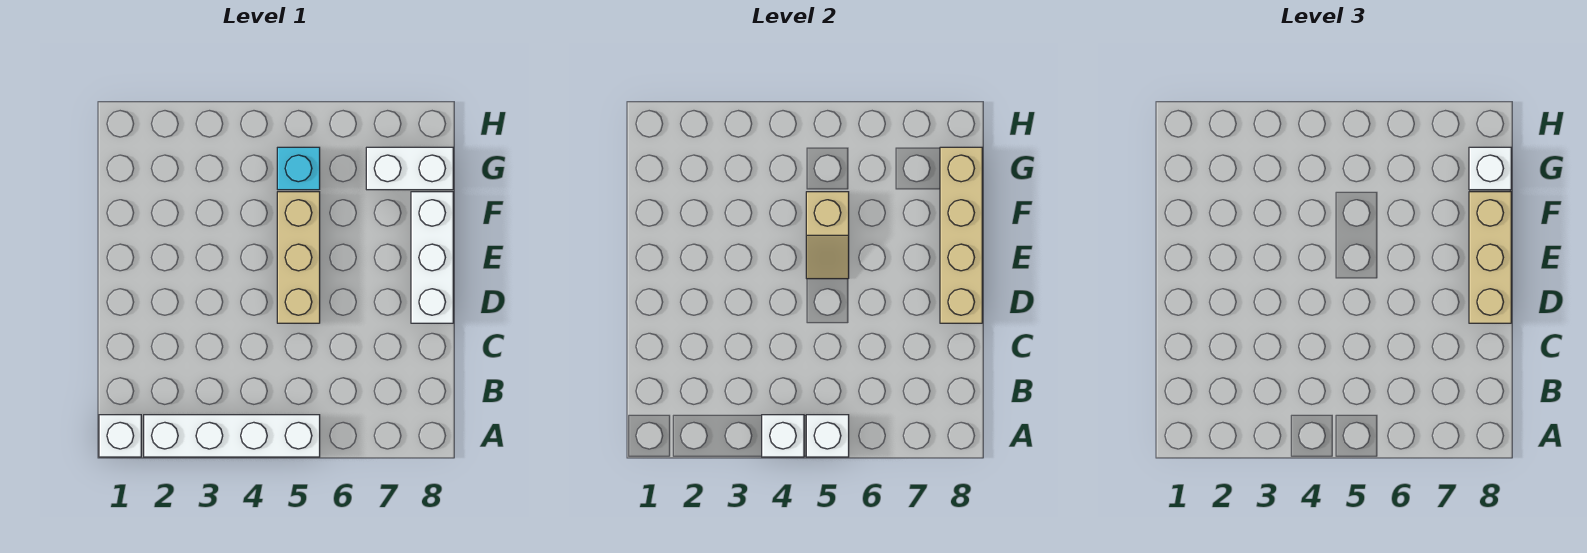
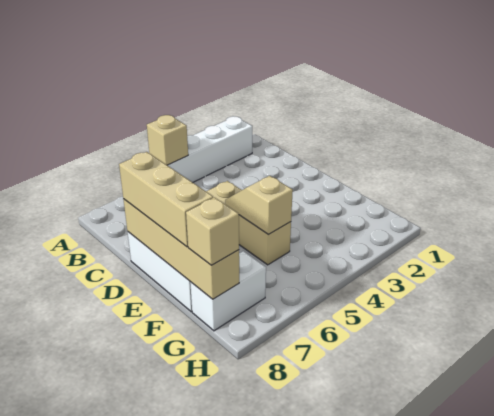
white brick A1 level 1 -> none
white brick A4 level 2 -> none
white brick A5 level 2 -> tan brick A5 level 2
cyan brick G5 level 1 -> none
white brick G8 level 3 -> tan brick G8 level 3

